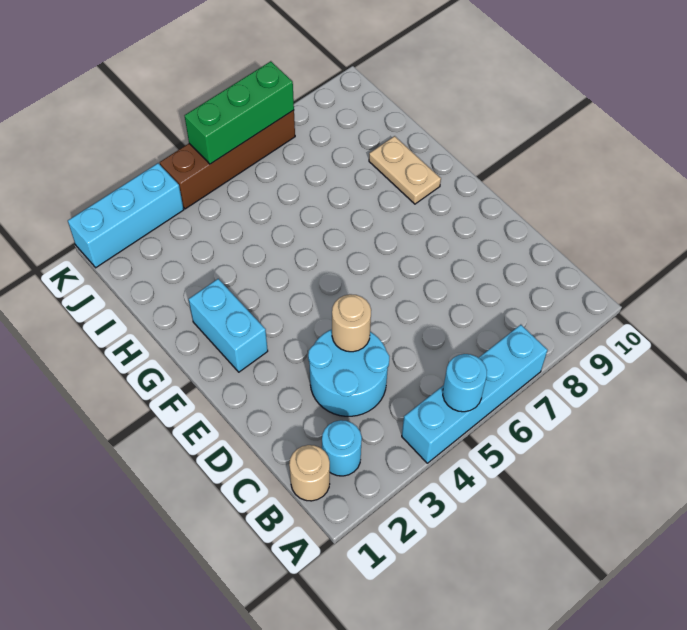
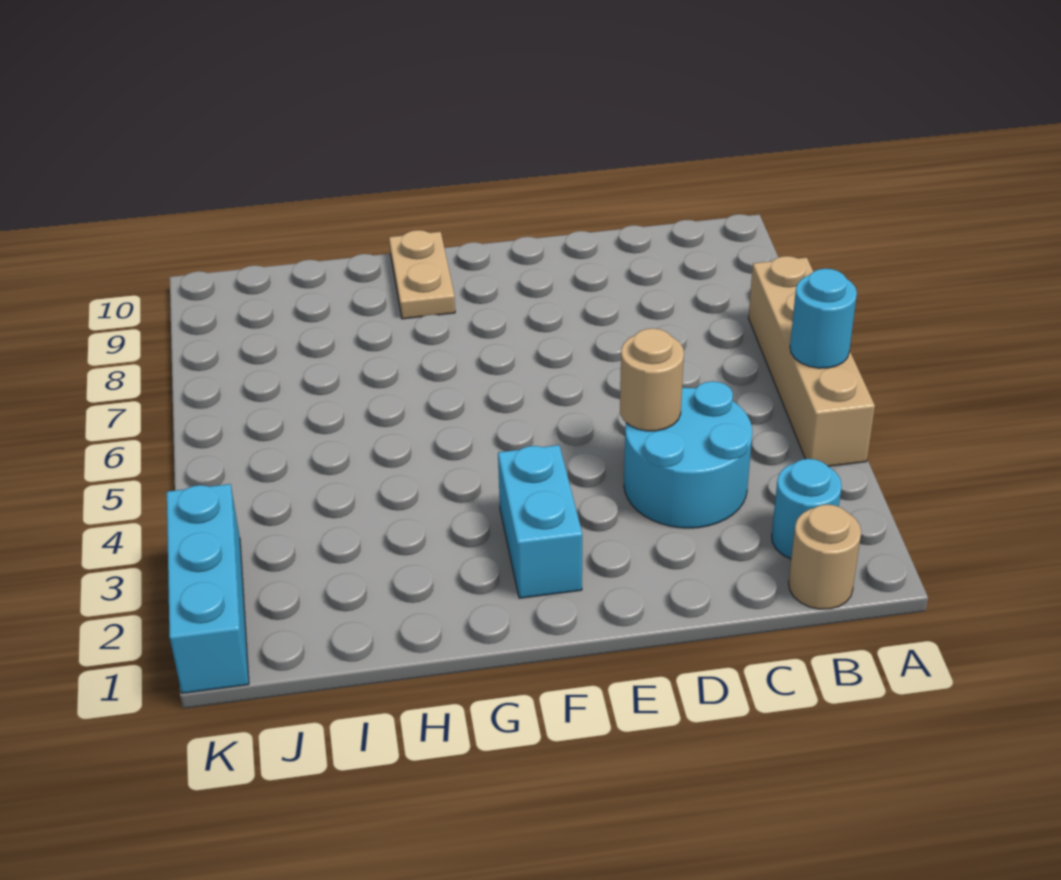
cyan brick A4:A7 level 1 -> tan brick A4:A7 level 1
cyan brick F2:G2 level 1 -> cyan brick F2:F3 level 1
tan plate G9:H9 level 1 -> tan plate G9:G10 level 1
brown brick K4:K7 level 1 -> none
green brick K5:K7 level 2 -> none

